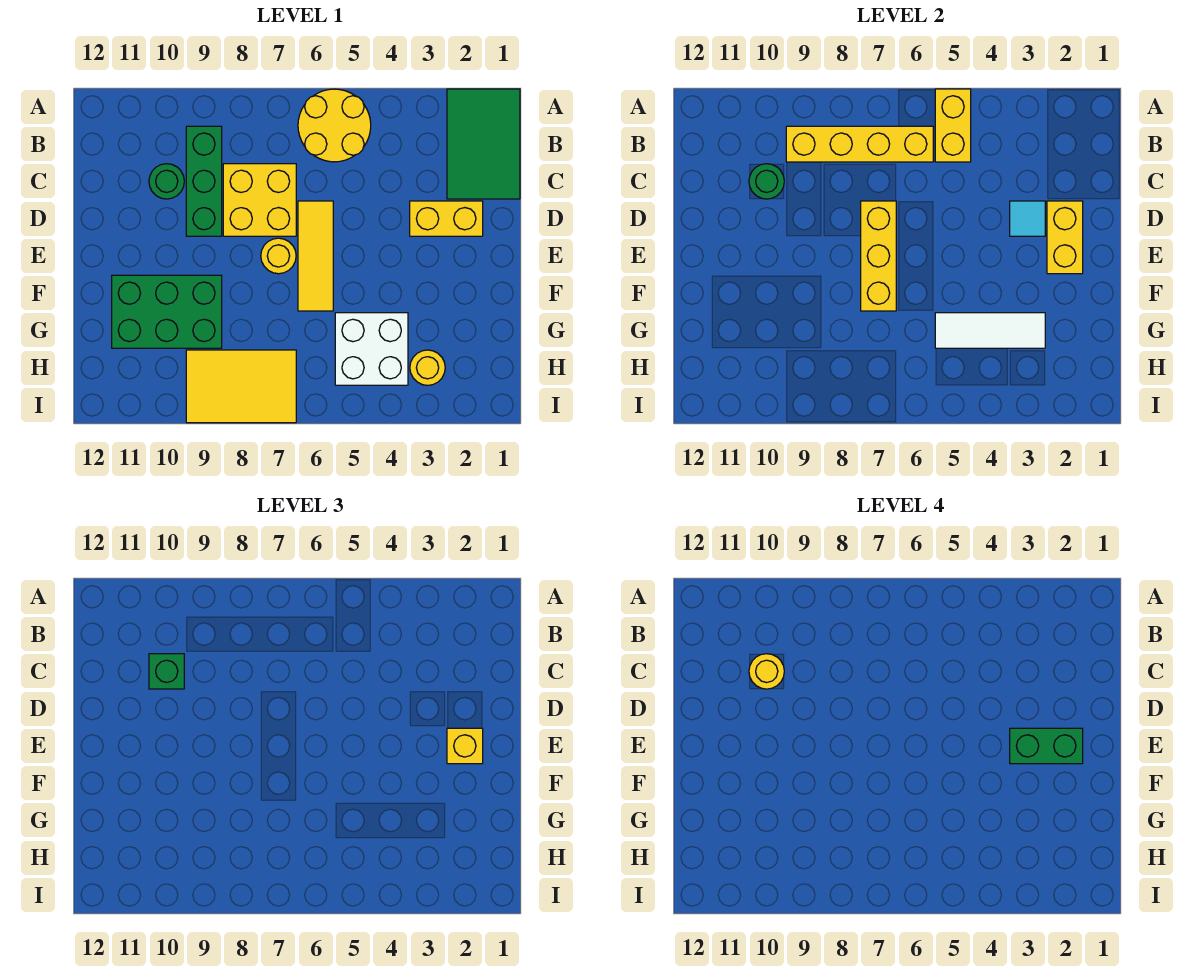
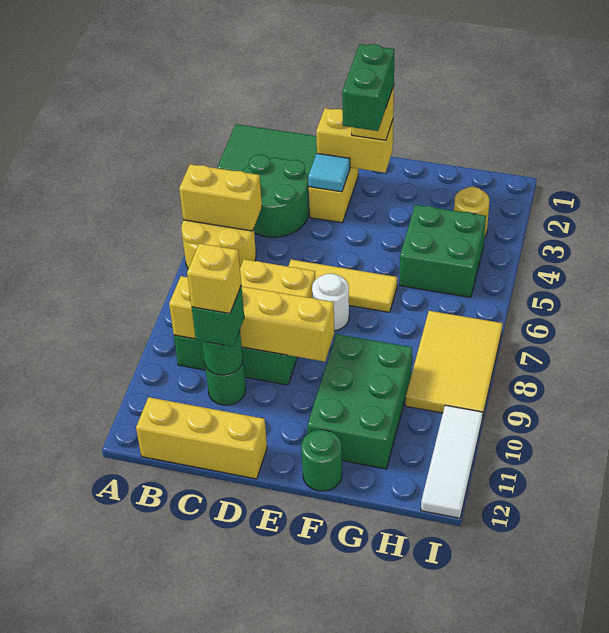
none -> green round brick B3:C4 level 1
yellow brick B6:B9 level 2 -> yellow brick B9:E9 level 2
yellow round brick C10 level 4 -> yellow brick C10 level 4
yellow brick D7:F7 level 2 -> yellow brick B12:D12 level 1
yellow round brick E7 level 1 -> white round brick E7 level 1
none -> green round brick F12 level 1
white tile G3:G5 level 2 -> white tile I10:I12 level 1
white brick G4:H5 level 1 -> green brick G4:H5 level 1

